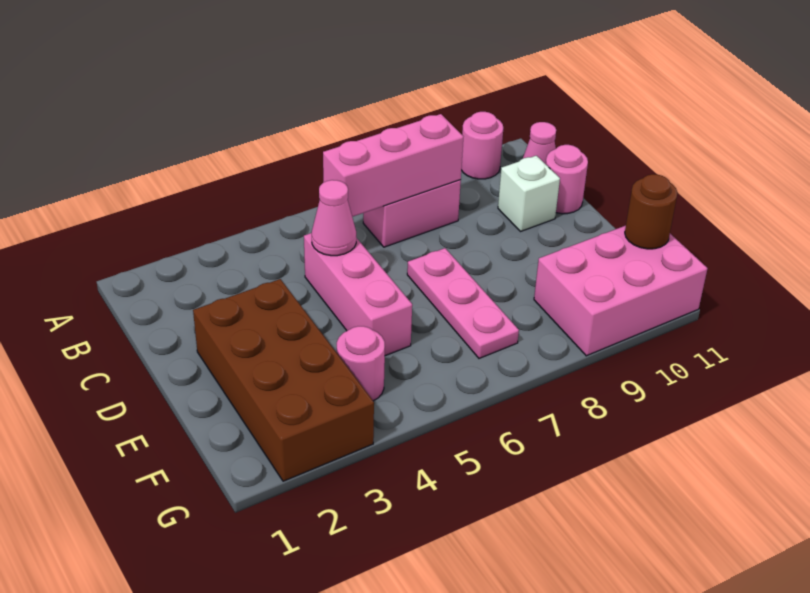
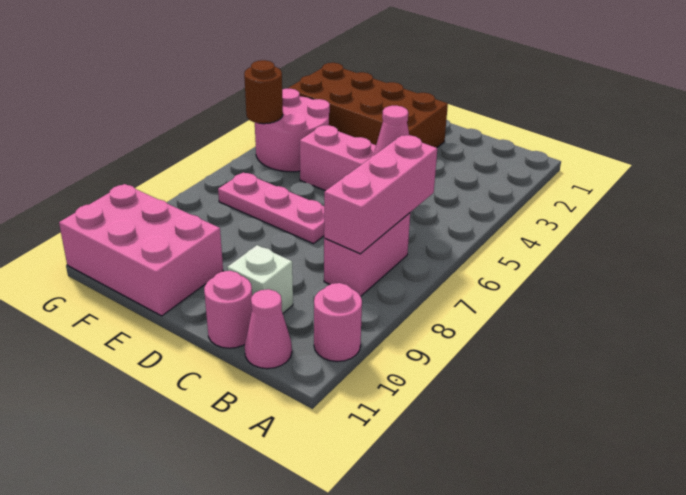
pink round brick F4 level 1 -> pink round brick F4:G5 level 1
pink brick F9:G11 level 1 -> pink brick E10:G11 level 1
brown round brick F11 level 2 -> brown round brick G5 level 2

